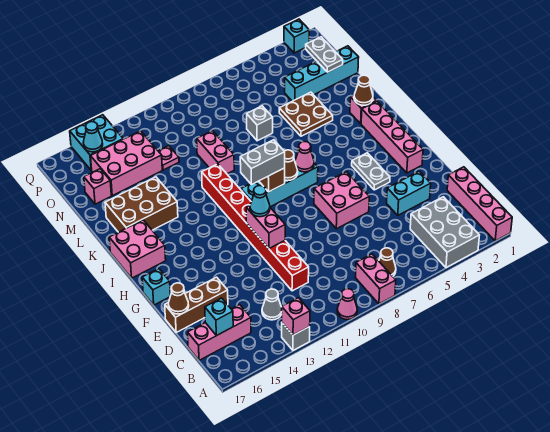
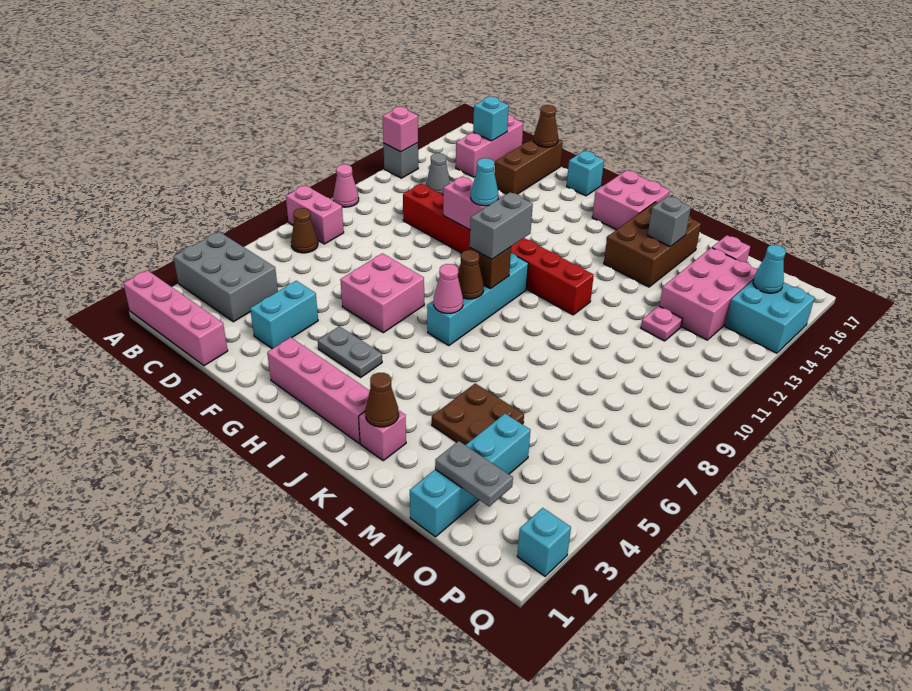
pink brick L10:M10 level 1 -> none
grey brick M7 level 1 -> grey brick L15 level 2

